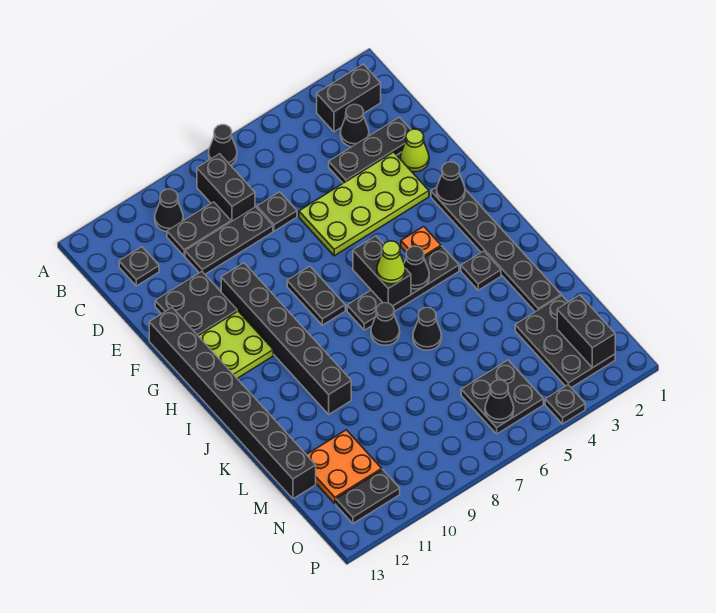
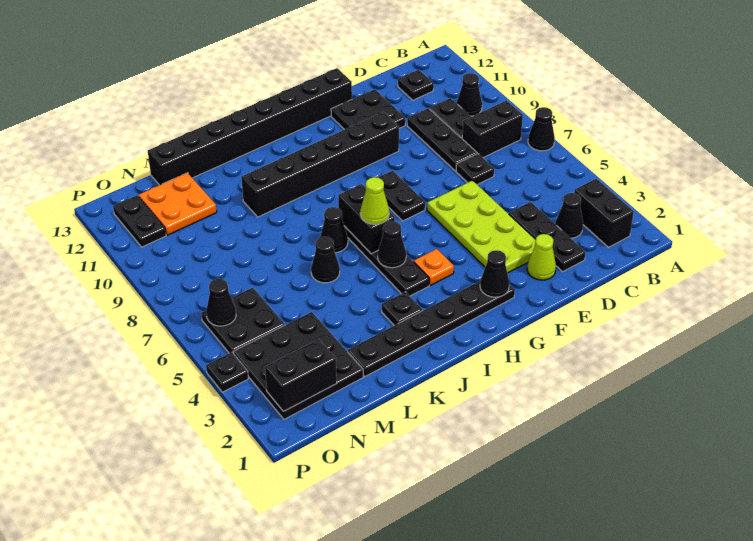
black plate G8:H8 level 1 -> black plate G7:G8 level 1
lime plate G11:H12 level 1 -> none
black brick H6:I6 level 2 -> black brick I6:I7 level 2
black plate M2:O3 level 1 -> black plate M2:O4 level 1

